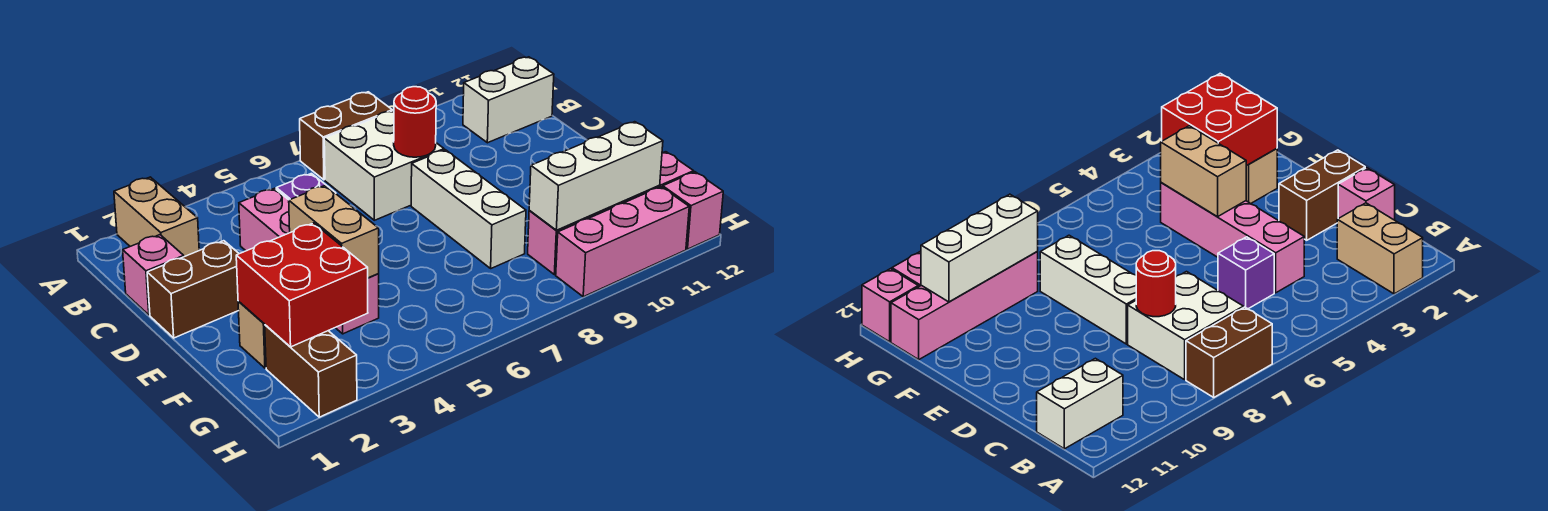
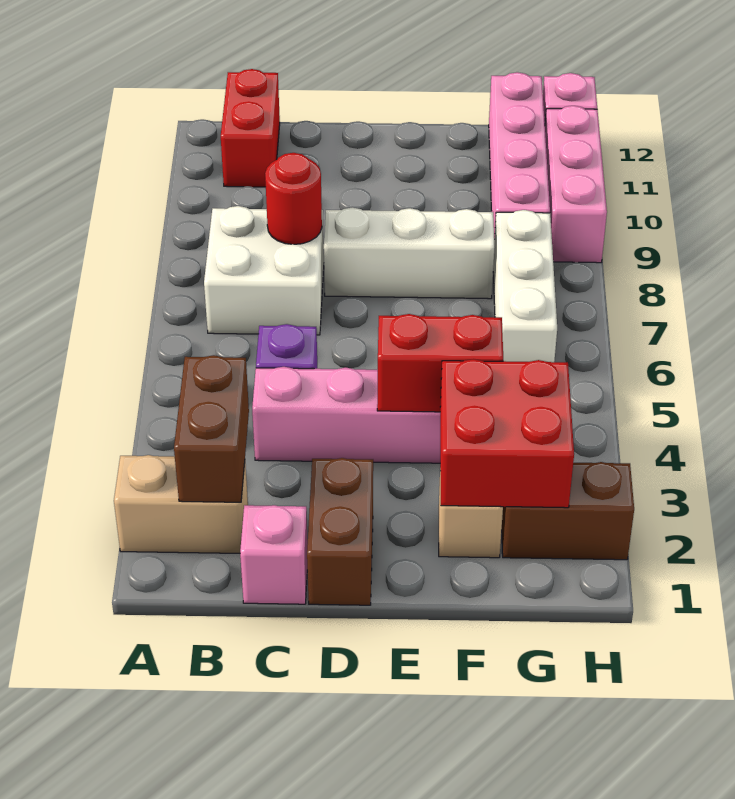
brown brick A7:A8 level 1 -> brown brick B2:B3 level 2
white brick B11:B12 level 1 -> red brick B11:B12 level 1
tan brick E4:F4 level 2 -> red brick E4:F4 level 2
white brick G9:G11 level 2 -> white brick G6:G8 level 1

